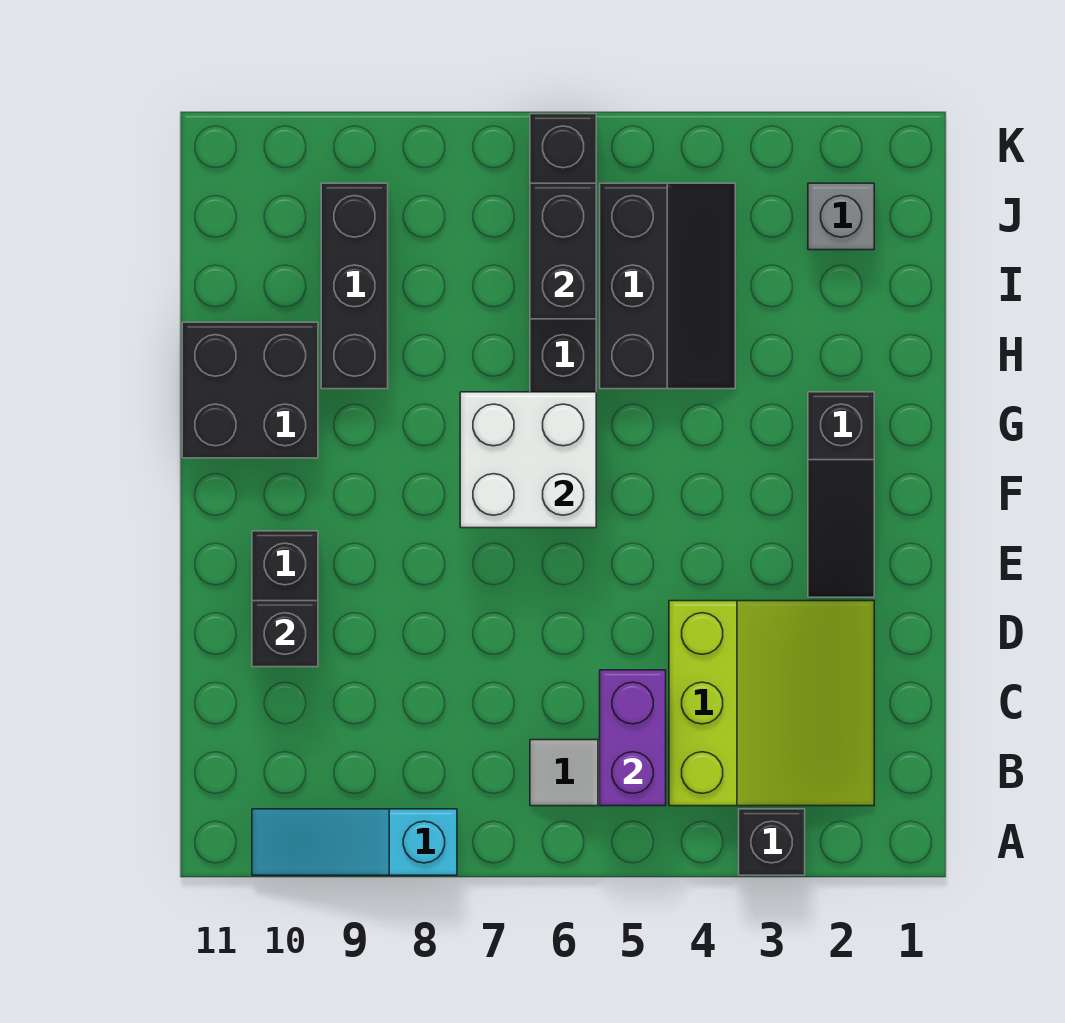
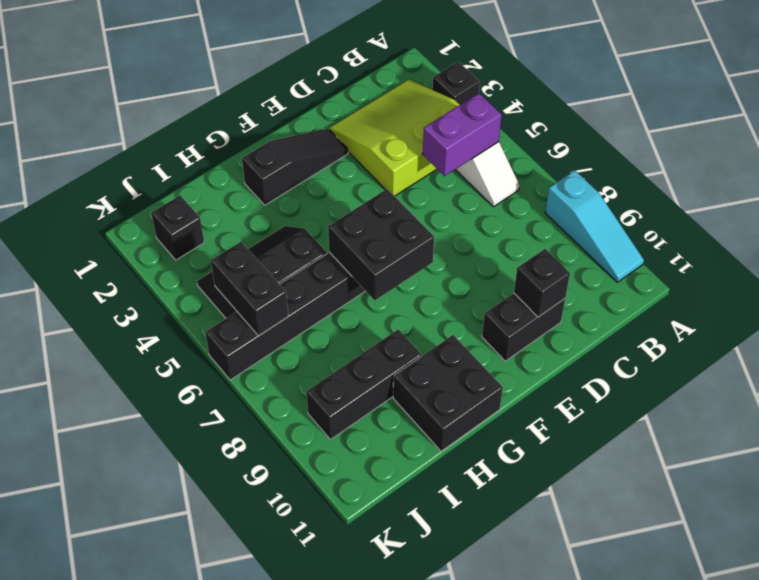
white brick F6:G7 level 2 -> black brick F6:G7 level 2
black brick I6:J6 level 2 -> black brick J5:J6 level 2
grey brick J2 level 1 -> black brick J2 level 1

